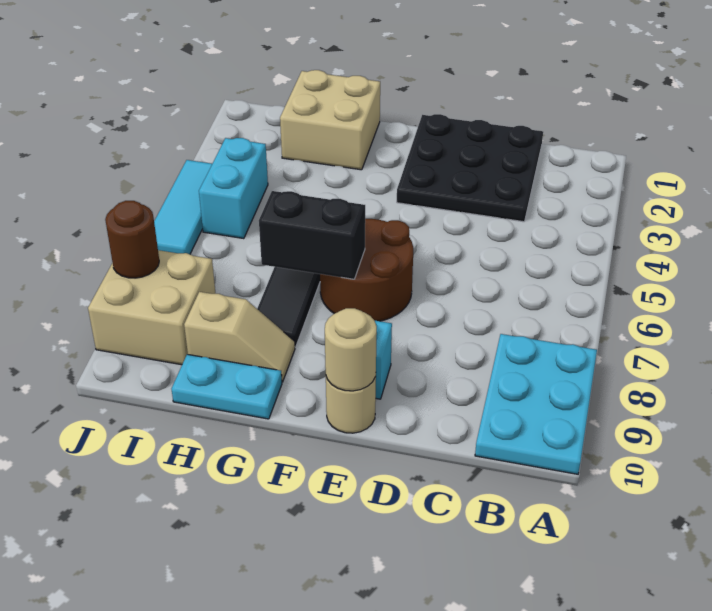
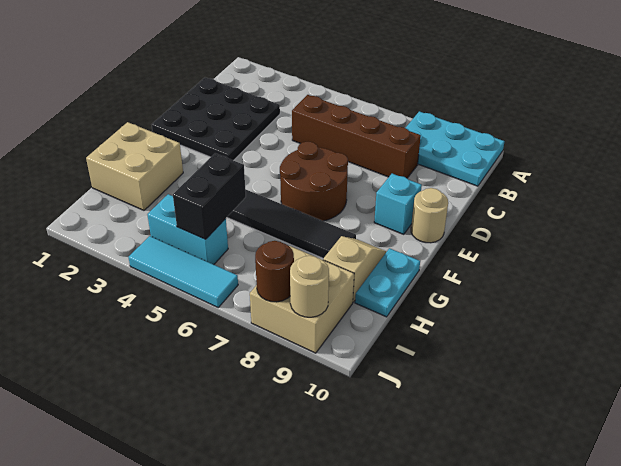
none -> brown brick C5:C8 level 1
tan round brick E10 level 2 -> tan round brick J9 level 2
black brick F7:G7 level 2 -> black brick H5:I5 level 2

